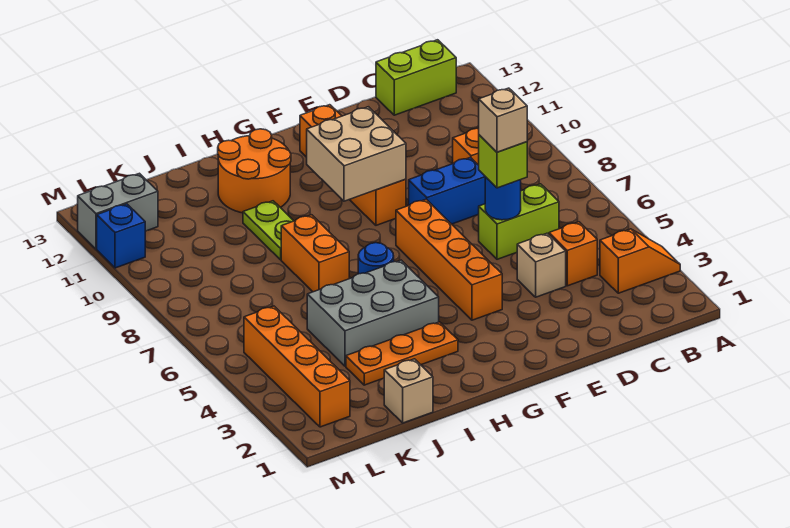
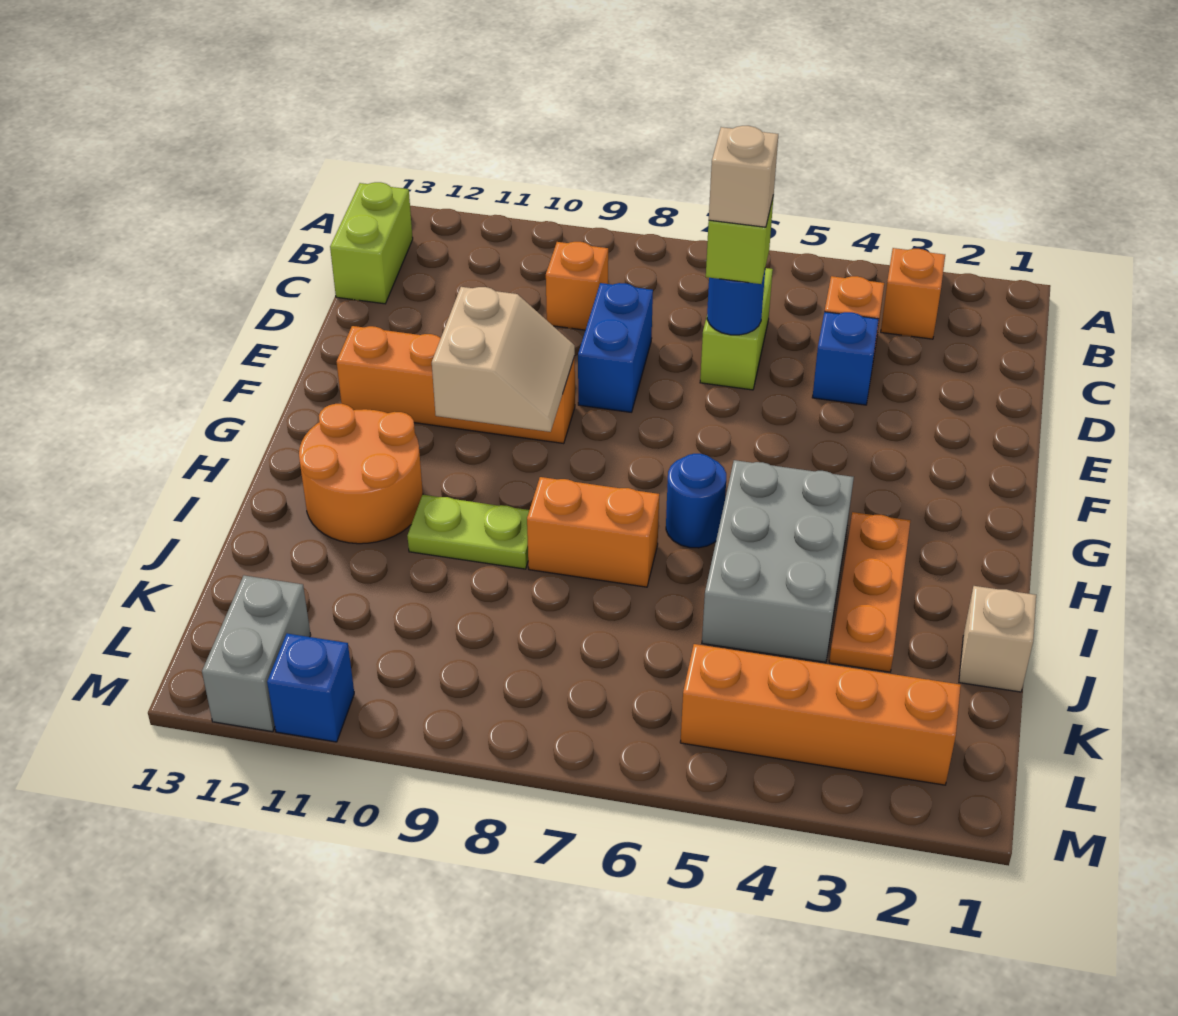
tan brick D4 level 1 -> blue brick D4 level 1
orange brick F4:F7 level 1 -> none
tan brick F9:G10 level 2 -> tan slope F9:G10 level 2 top 10

